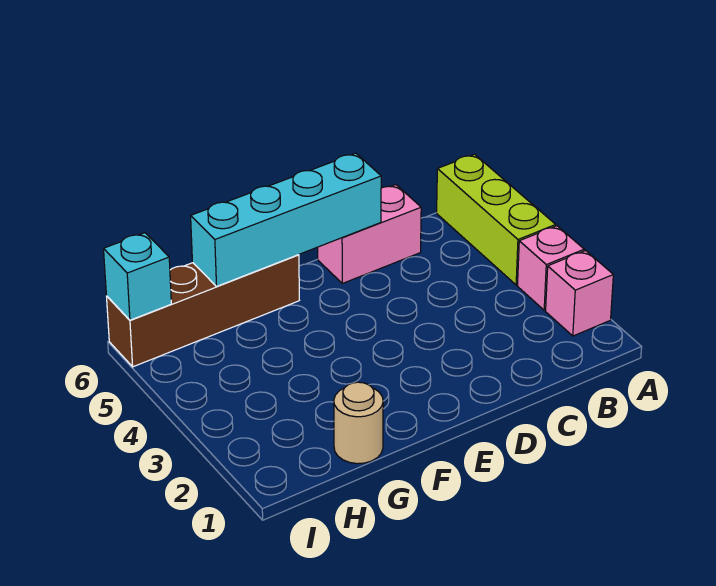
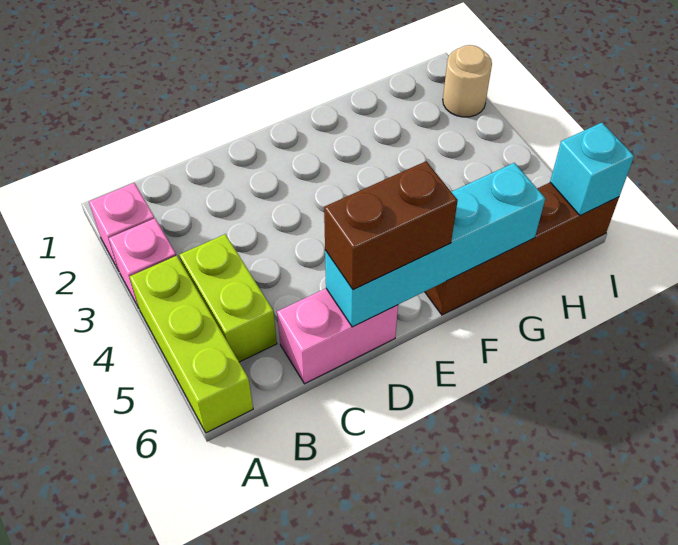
none -> lime brick B4:B5 level 1
none -> brown brick D6:E6 level 3
tan round brick G1 level 1 -> tan round brick I2 level 1

